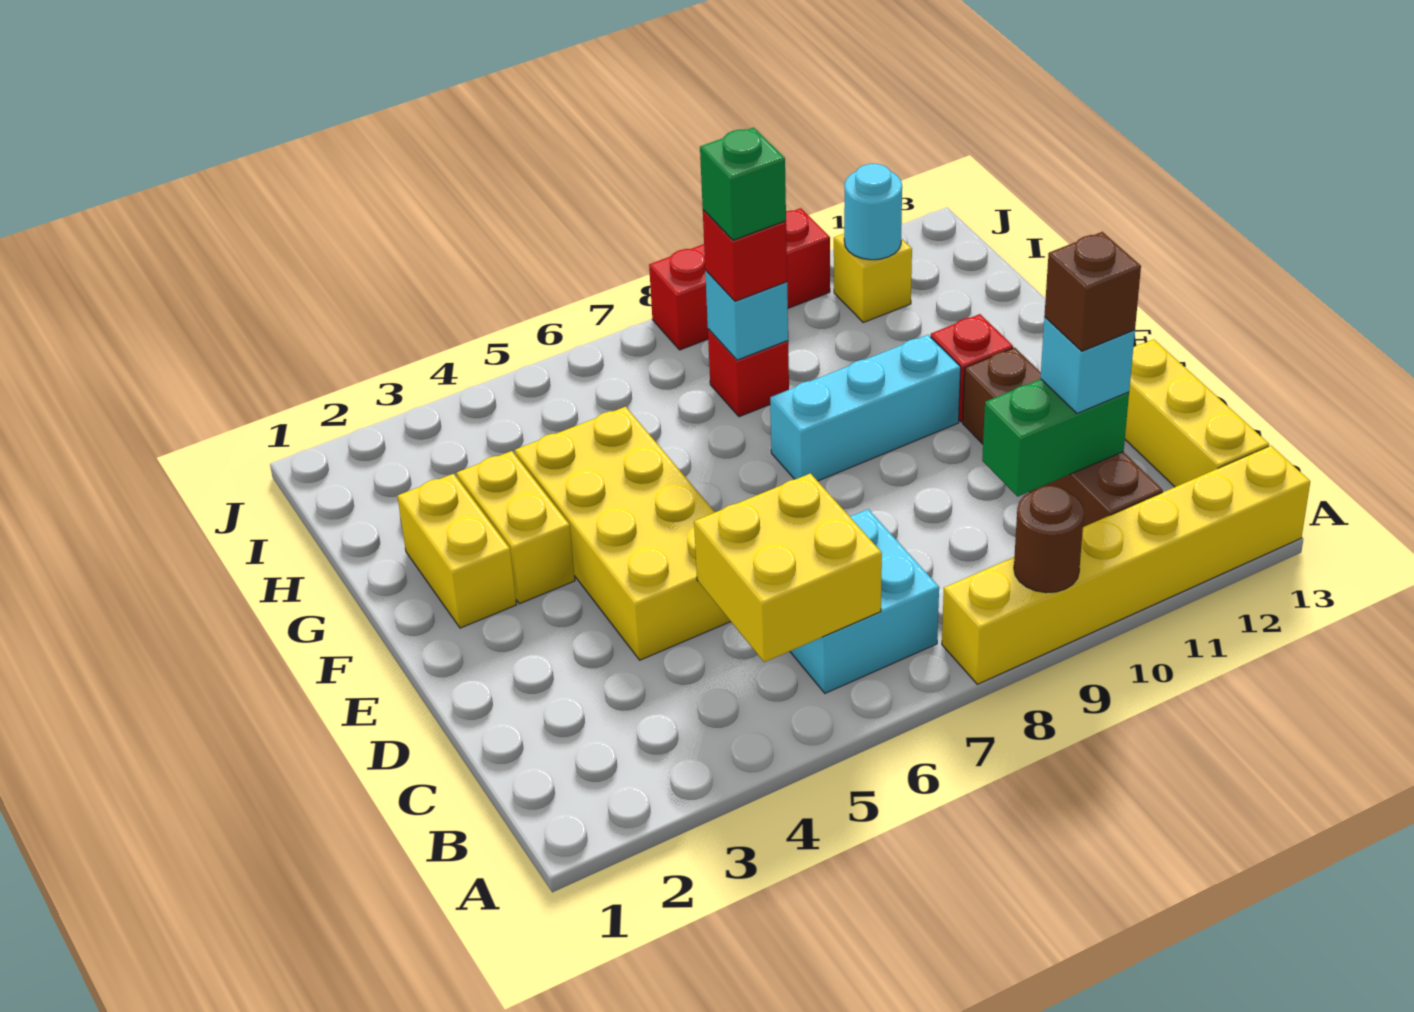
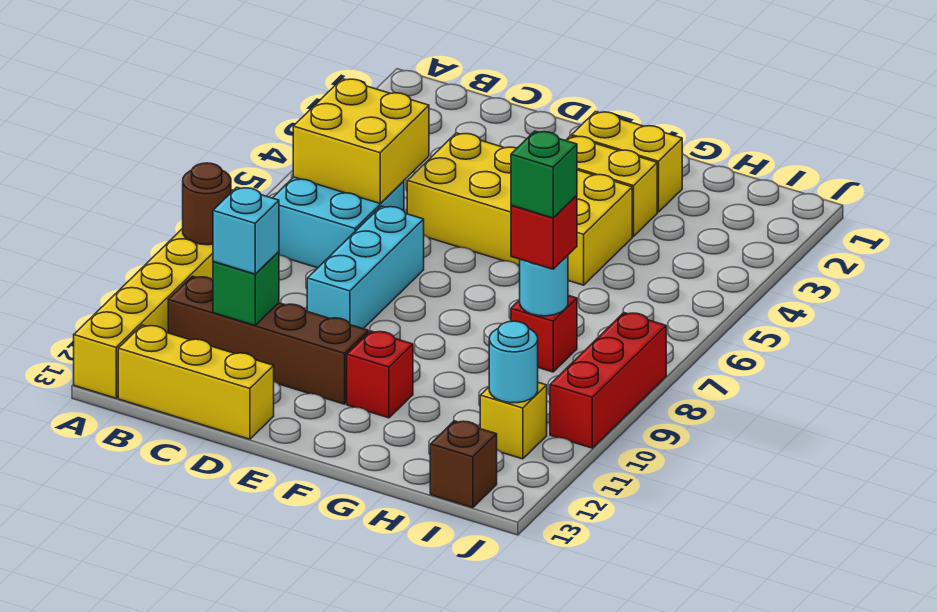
green brick C10:C11 level 2 -> green brick C11 level 2
brown brick C11 level 4 -> brown brick I13 level 1
cyan brick F8:F10 level 1 -> cyan brick D7:D9 level 1
cyan brick H8 level 2 -> cyan round brick H8 level 2

